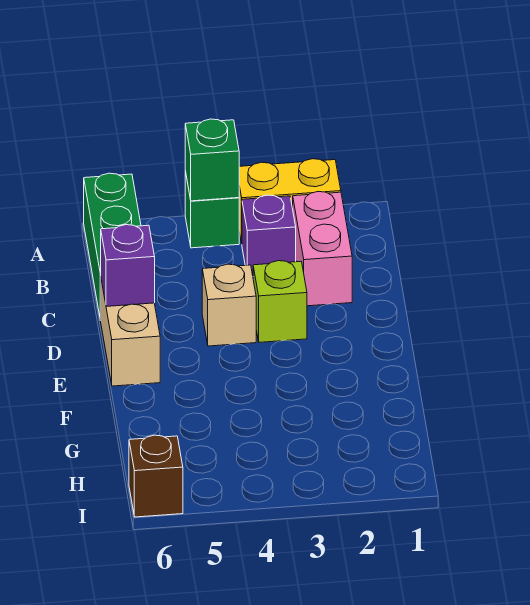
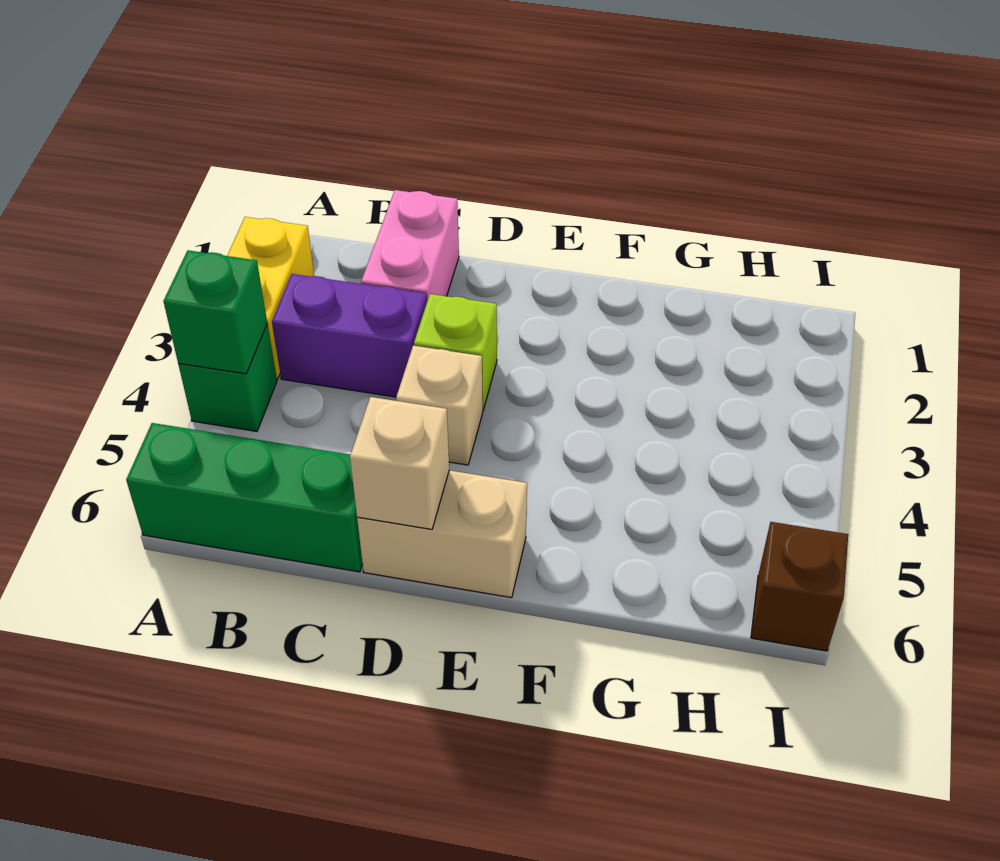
pink brick B2:C2 level 1 -> pink brick C1:C2 level 1
purple brick B3 level 1 -> purple brick B3:C3 level 1
purple brick D6 level 2 -> tan brick D6 level 2

